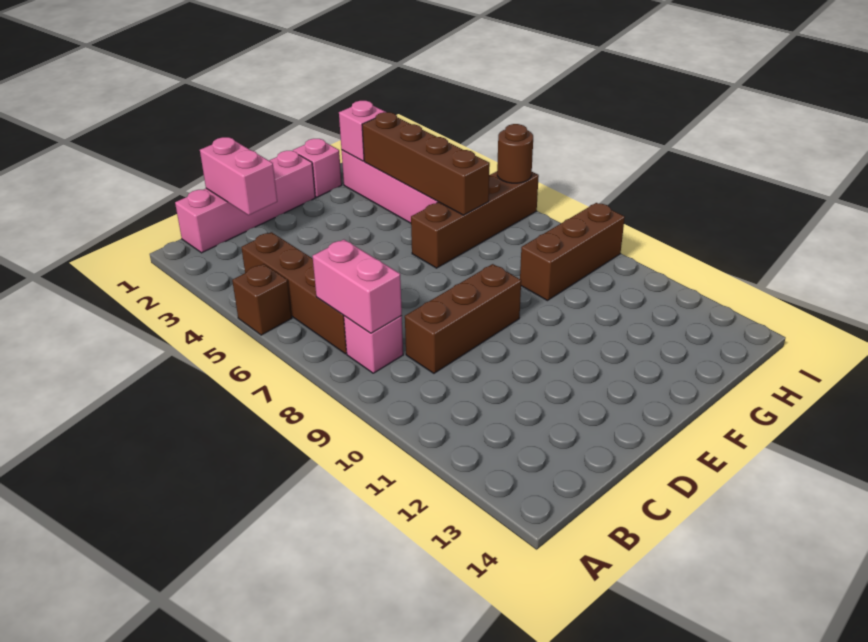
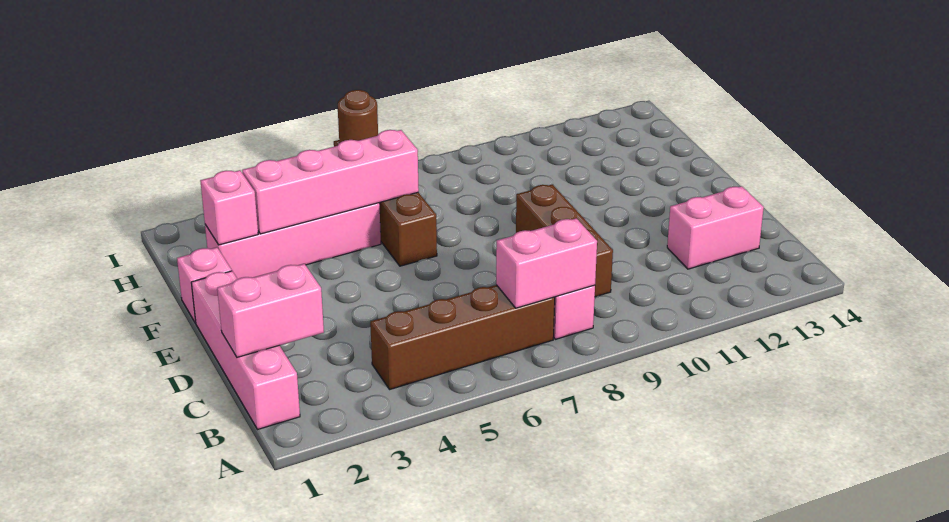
brown brick A5 level 1 -> none
none -> pink brick C12:C13 level 1
brown brick G3:G6 level 2 -> pink brick G3:G6 level 2
brown brick G9:I9 level 1 -> none

